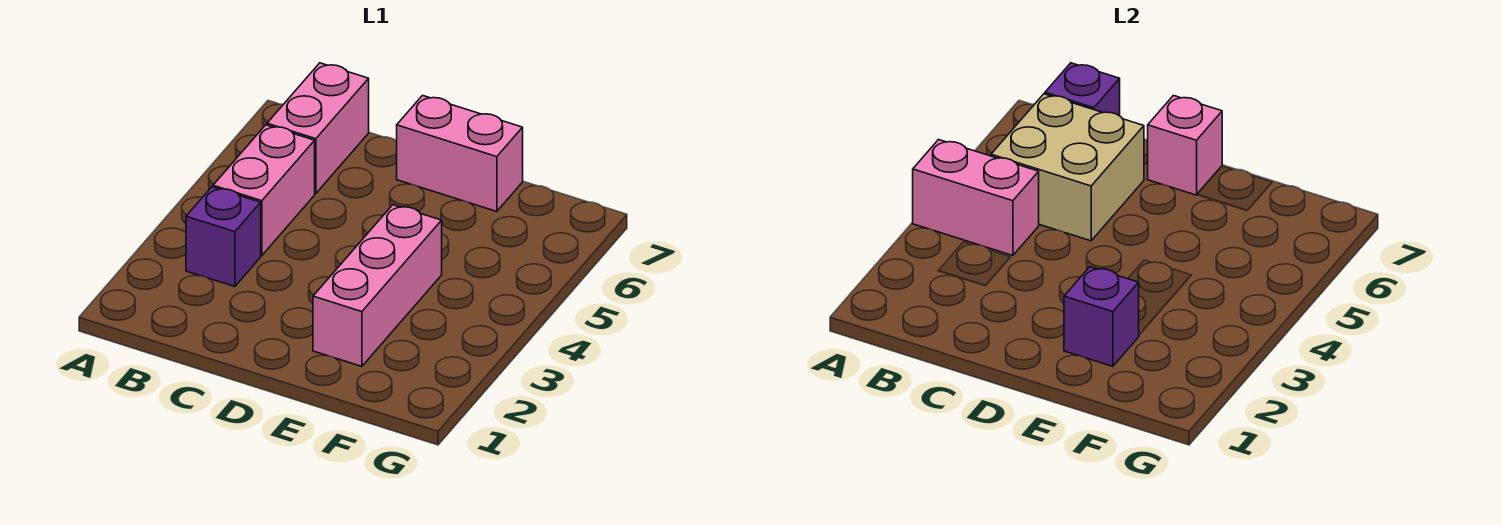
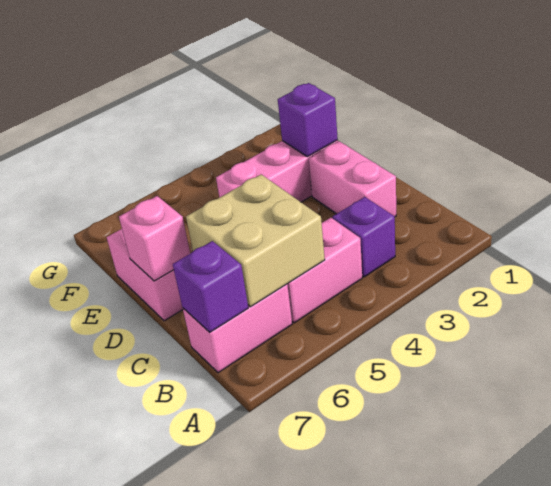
pink brick A4:B4 level 2 -> pink brick C2:D2 level 1

